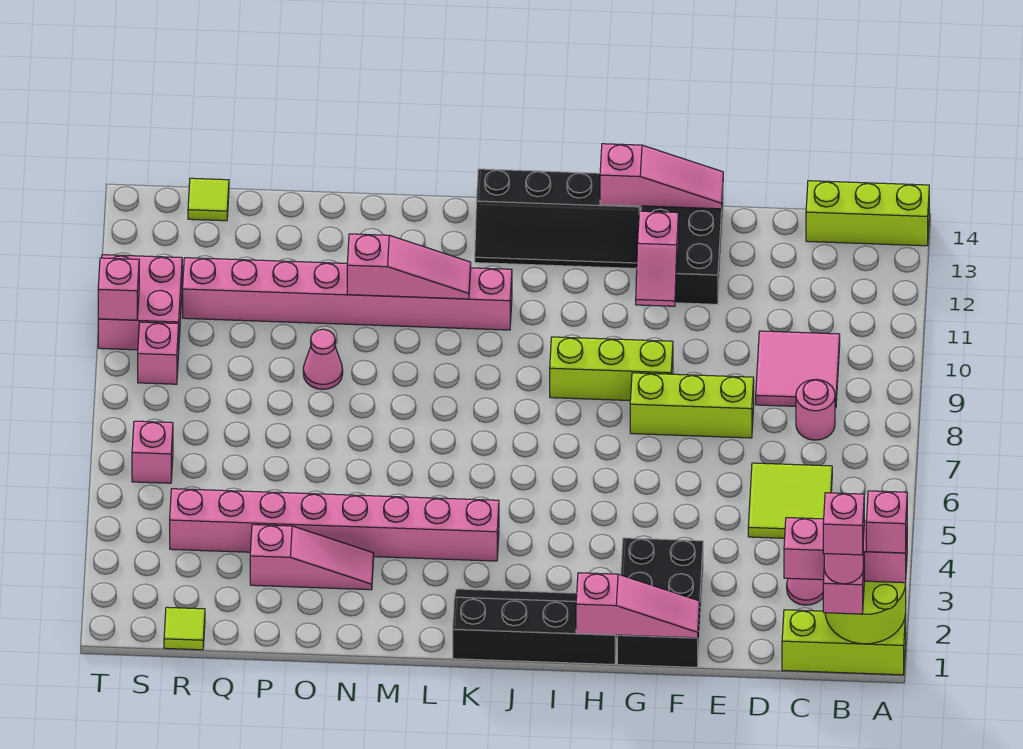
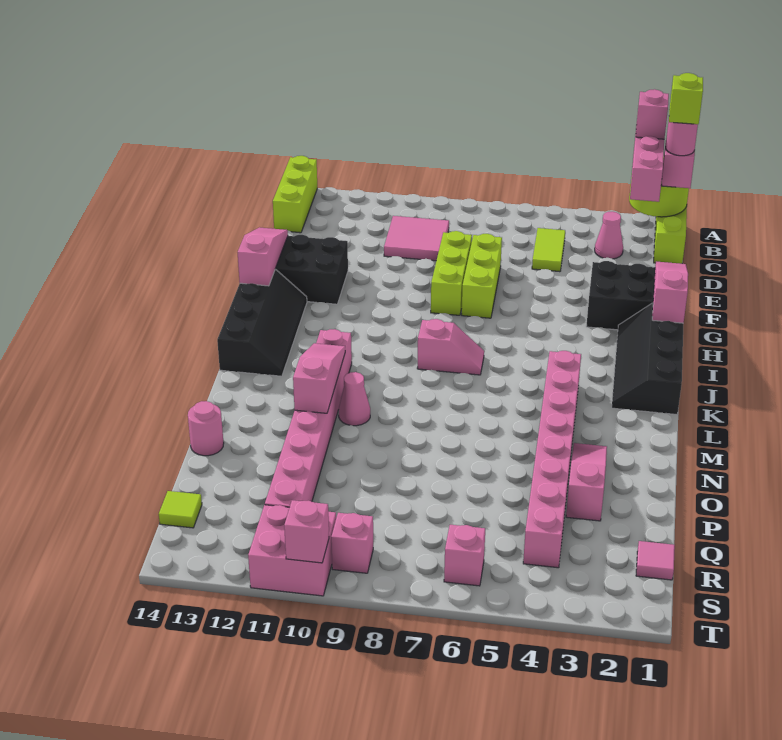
pink brick B1 level 5 -> lime brick B1 level 5
lime tile C5:D6 level 1 -> lime tile C5:D5 level 1
pink round brick C8 level 1 -> pink round brick O14 level 1
lime brick G9:I9 level 1 -> lime brick E7:G7 level 1
pink slope G11:G12 level 2 top 12 -> pink slope J7:J8 level 1 top 8
pink cone O9 level 1 -> pink cone M10 level 1
lime tile R1 level 1 -> pink tile R1 level 1

